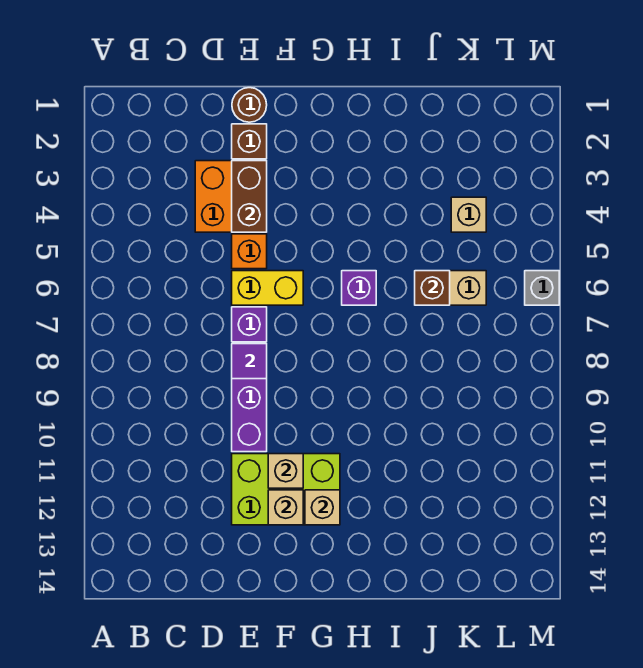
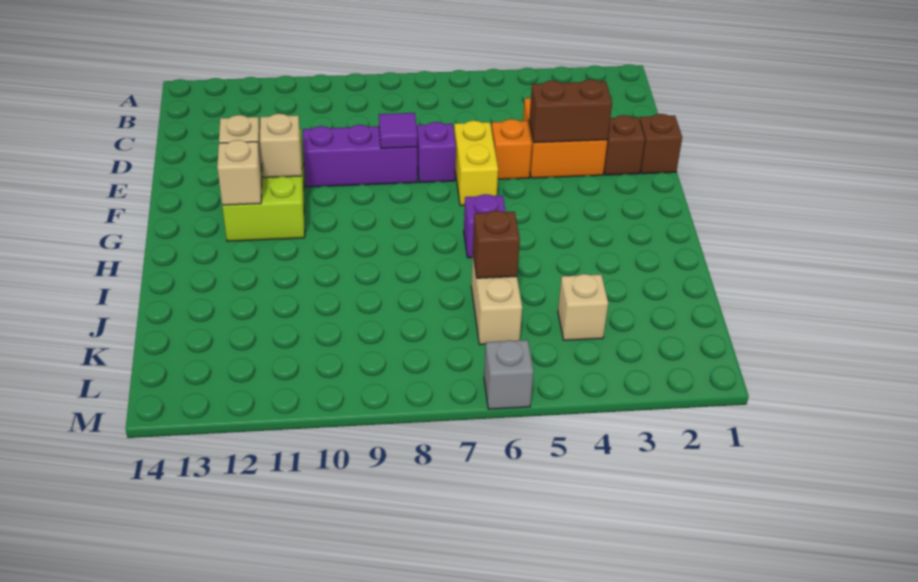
brown round brick E1 level 1 -> brown brick E1 level 1

